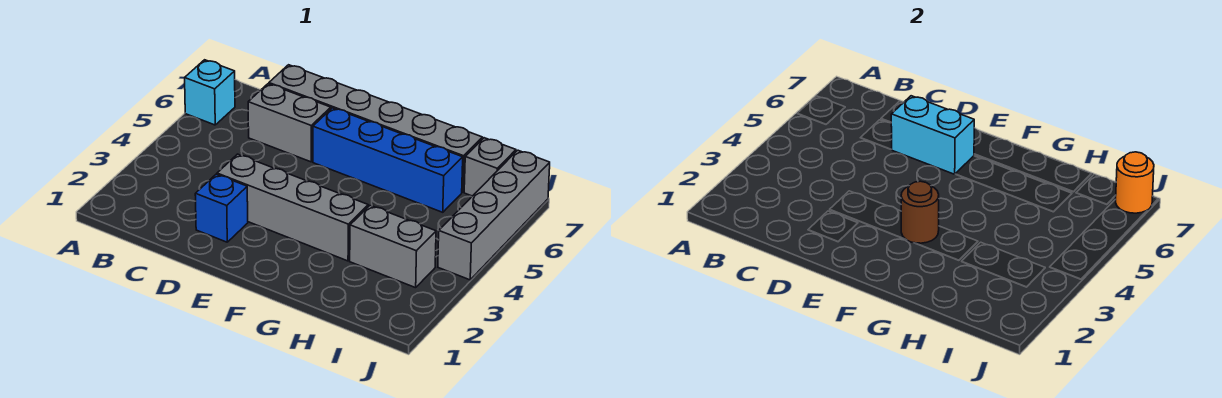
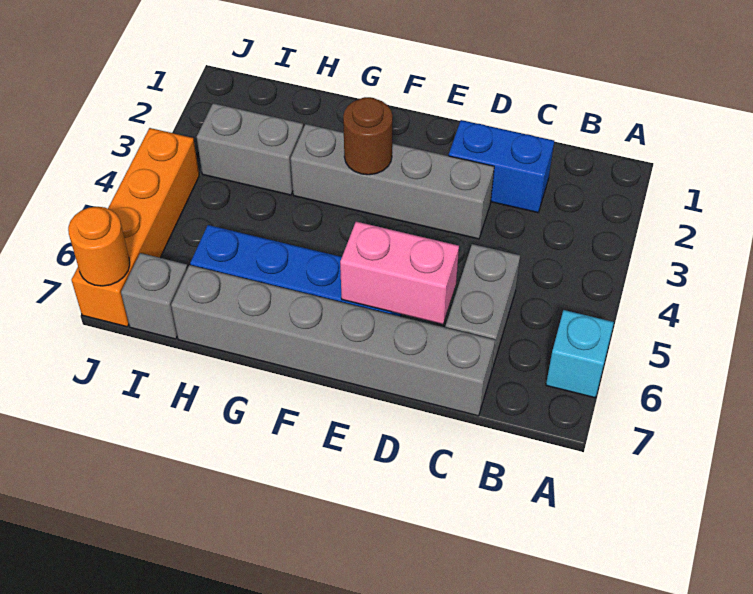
grey brick C6:D6 level 1 -> grey brick C5:C6 level 1
blue brick D2 level 1 -> blue brick C2:D2 level 1
cyan brick D6:E6 level 2 -> pink brick D6:E6 level 2
grey brick J4:J7 level 1 -> orange brick J4:J7 level 1

